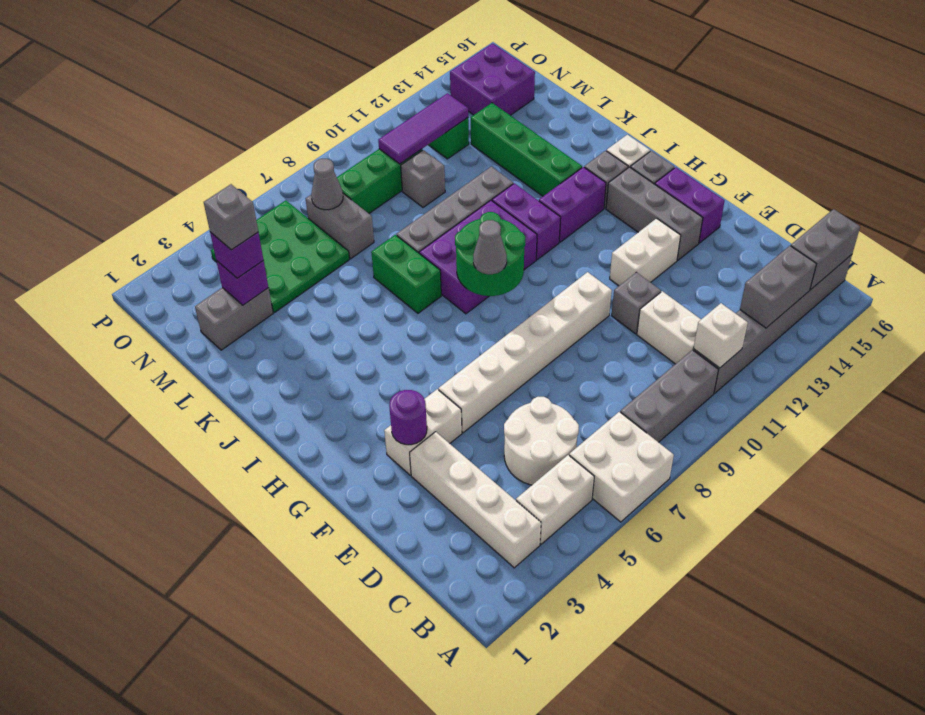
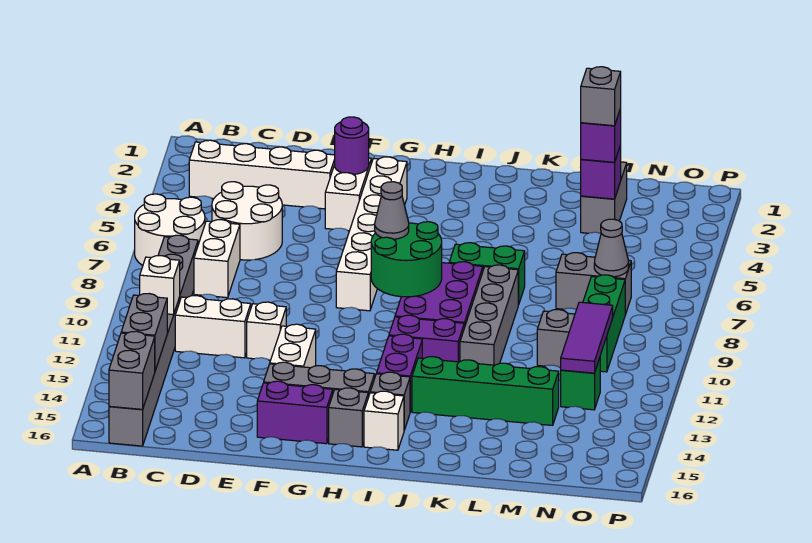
white brick A6:B7 level 1 -> white round brick A6:B7 level 1
white brick B4:B5 level 1 -> white brick C7:C8 level 1
grey brick E11 level 1 -> white brick E11 level 1
white brick F5:F10 level 1 -> white brick G3:G8 level 1
green plate M4:O6 level 1 -> none
purple brick N14:O15 level 1 -> none

